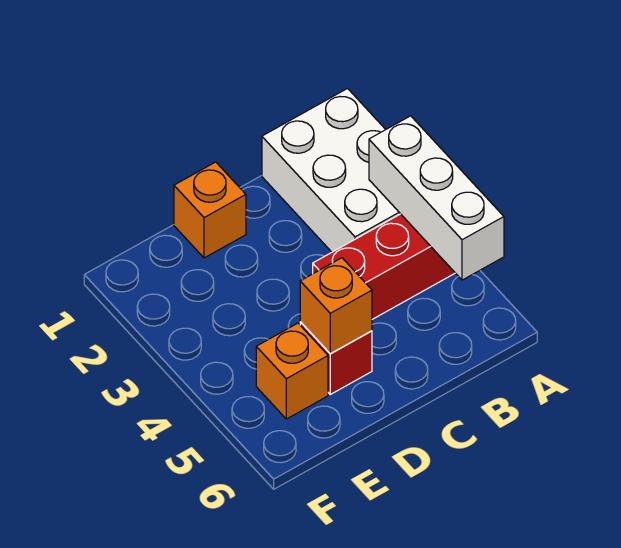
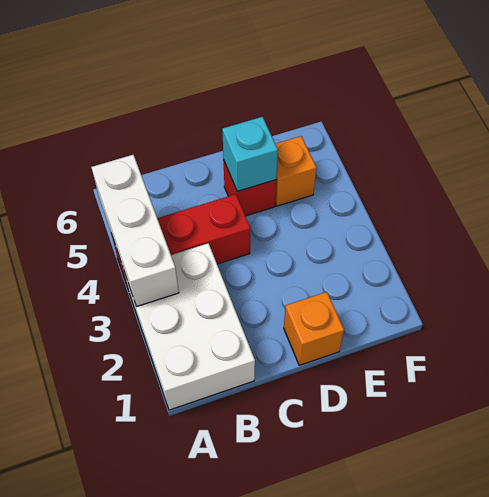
orange brick D5 level 2 -> cyan brick D5 level 2

